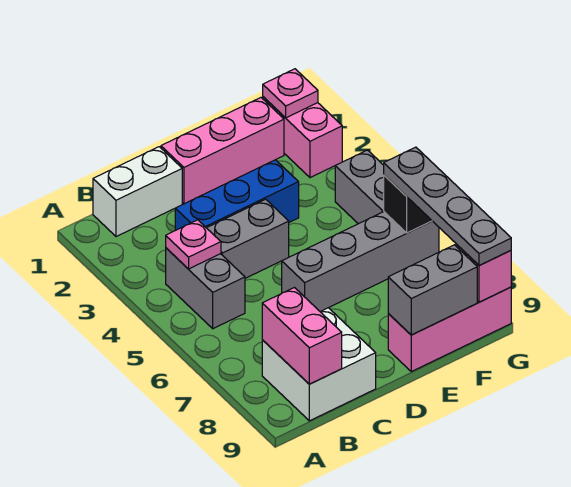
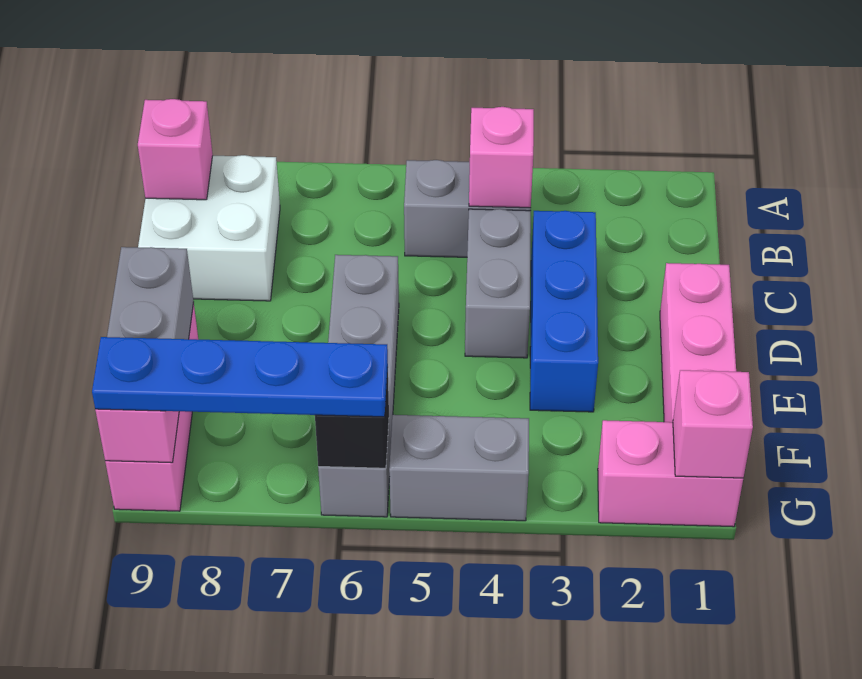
white brick B1:C1 level 1 -> none
pink plate B4 level 2 -> pink brick B4 level 2
pink brick B8:B9 level 2 -> pink brick B9 level 2
pink plate G1 level 2 -> pink brick G1 level 2
grey plate G6:G9 level 3 -> blue plate G6:G9 level 3

